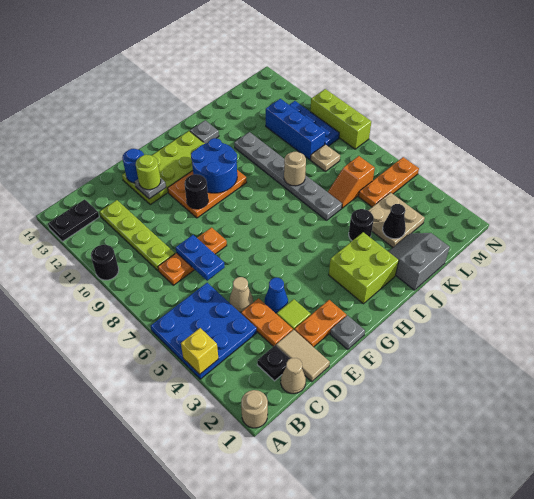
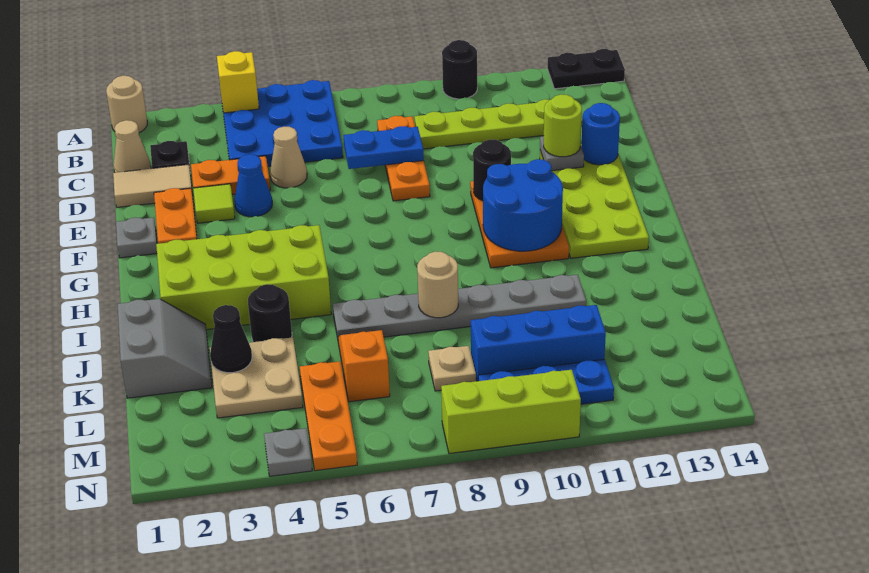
black plate A13:B13 level 1 -> black plate A13:A14 level 1
lime brick H2:I3 level 1 -> lime brick H2:I5 level 1
grey plate I13 level 1 -> grey plate N4 level 1

